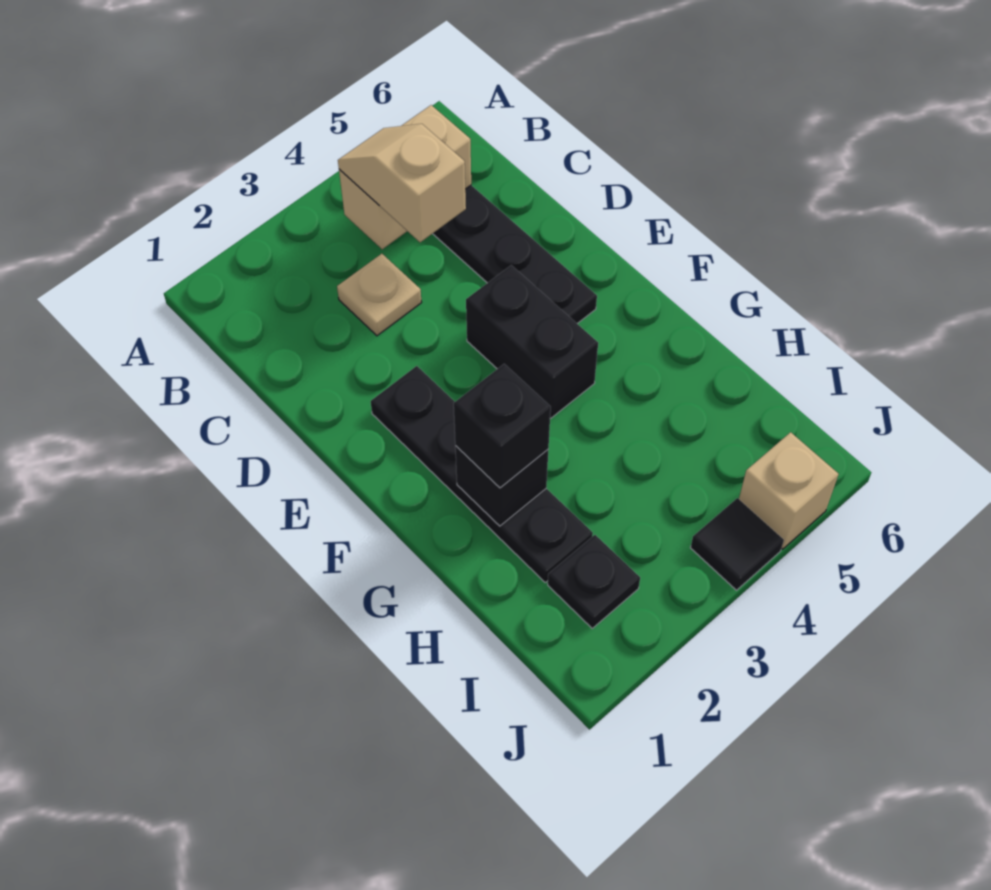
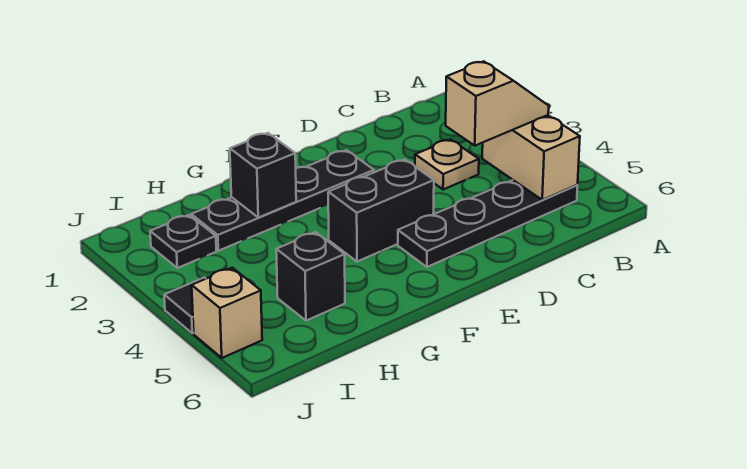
black brick G2 level 3 -> black brick H5 level 1

